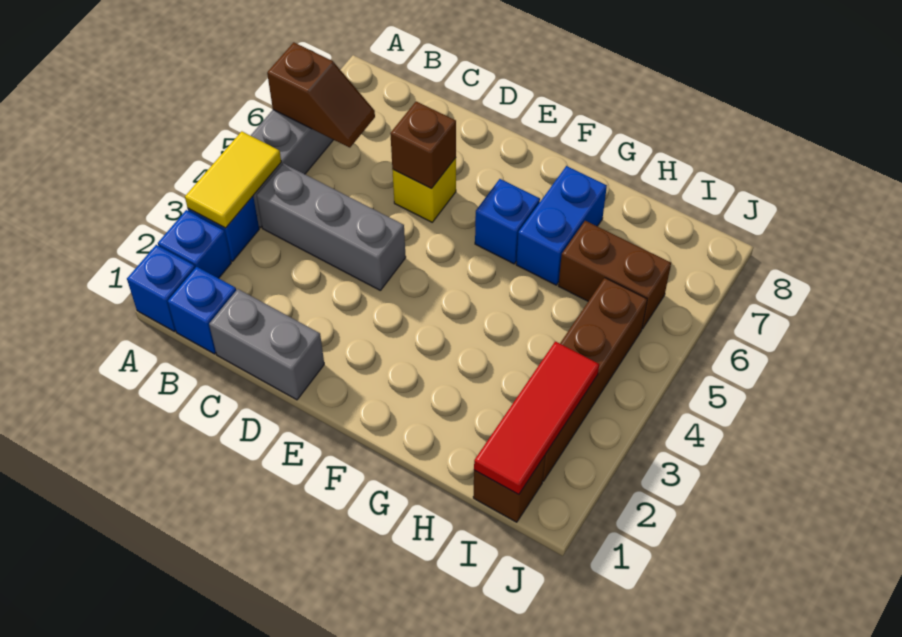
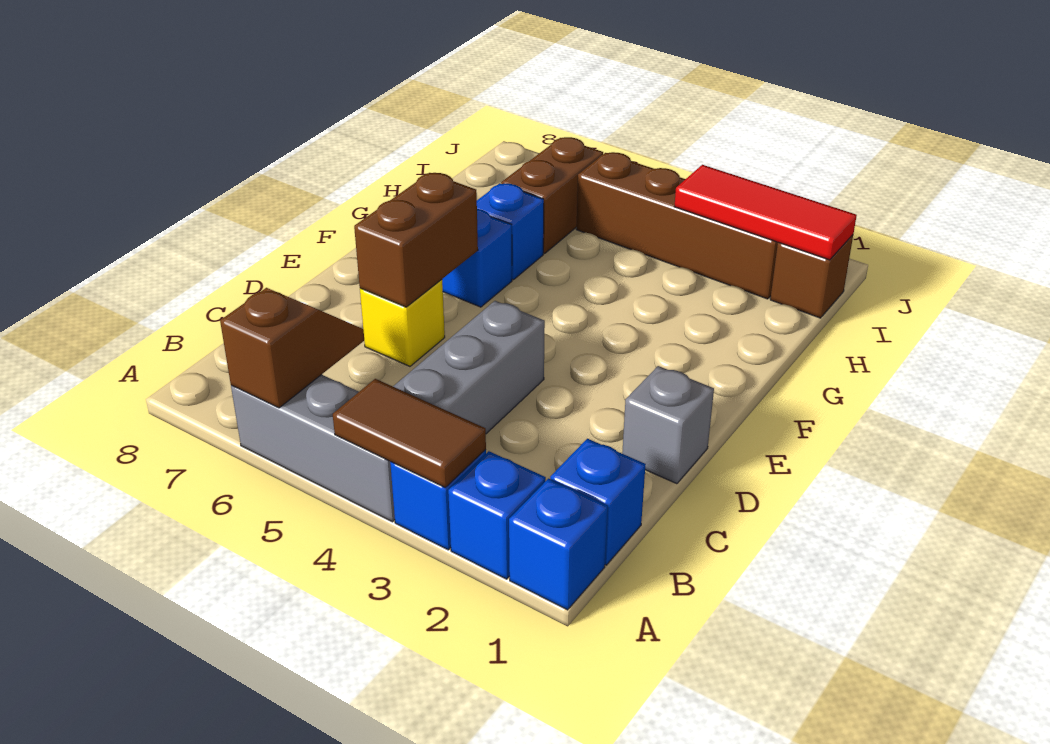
yellow tile A3:A4 level 2 -> brown tile A3:A4 level 2
grey brick C1:D1 level 1 -> grey brick D1 level 1
brown brick D6 level 2 -> brown brick D6:E6 level 2
blue brick G6:G7 level 1 -> blue brick G6 level 1

